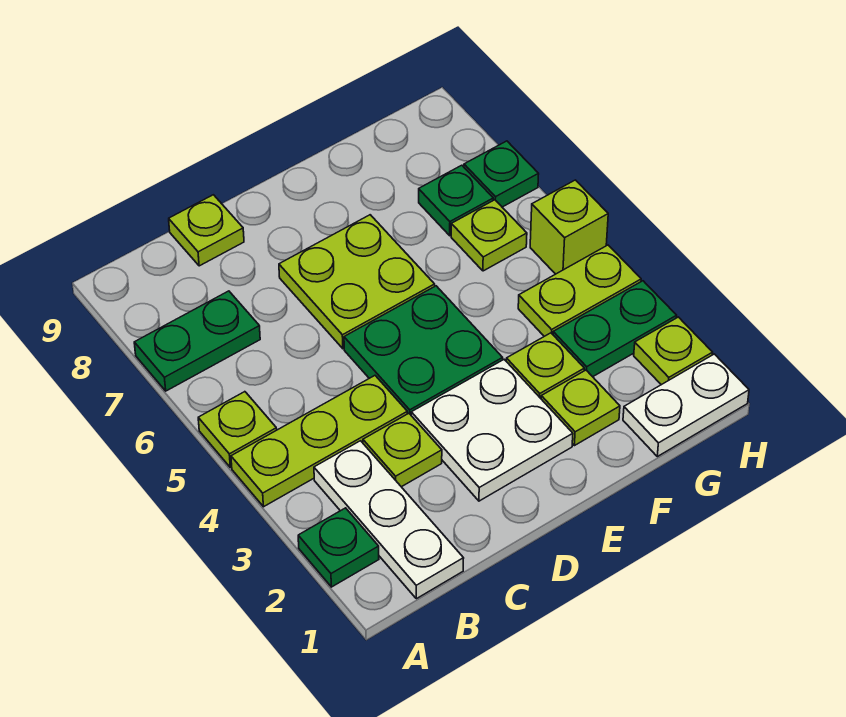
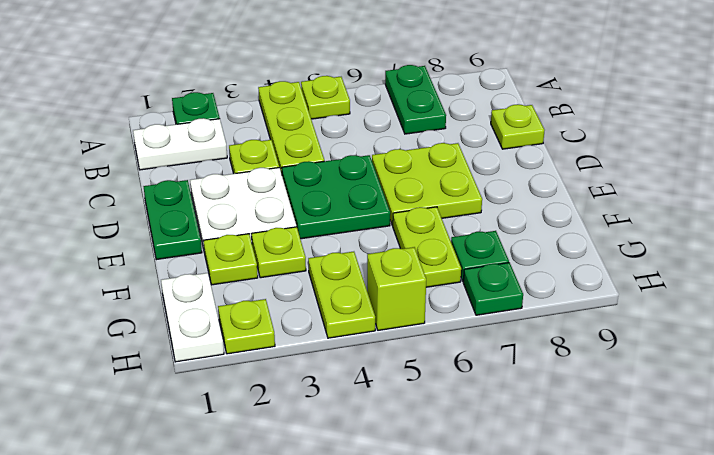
white plate B1:B3 level 1 -> white plate B1:B2 level 1
green plate G3:H3 level 1 -> green plate D1:E1 level 1
lime plate G6 level 1 -> lime plate F6:G6 level 1

